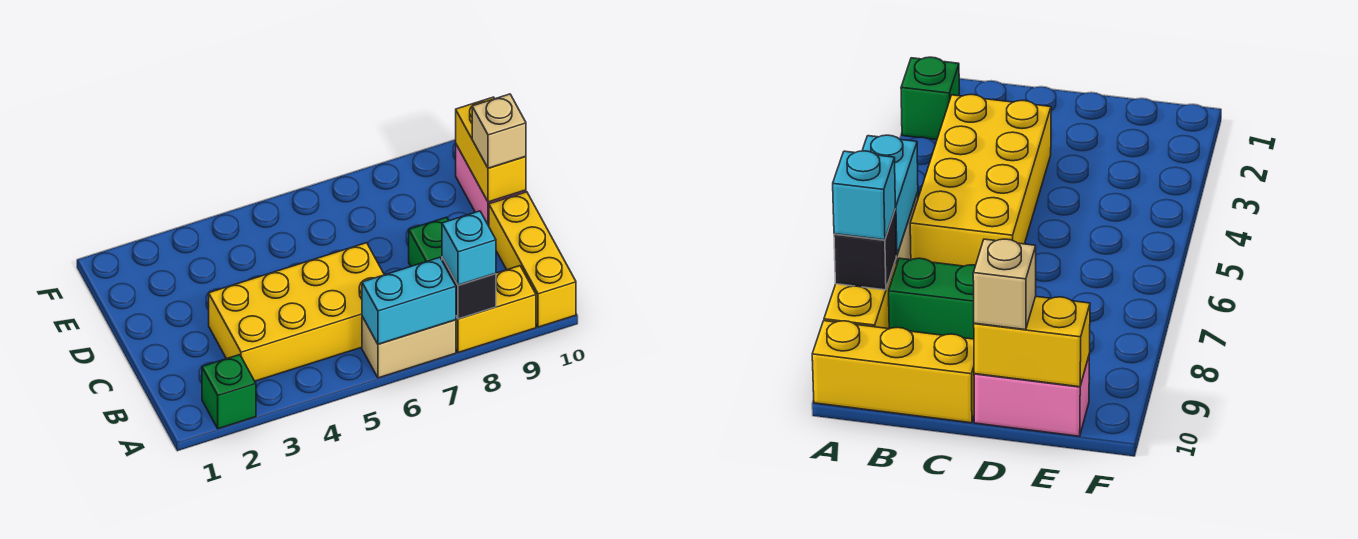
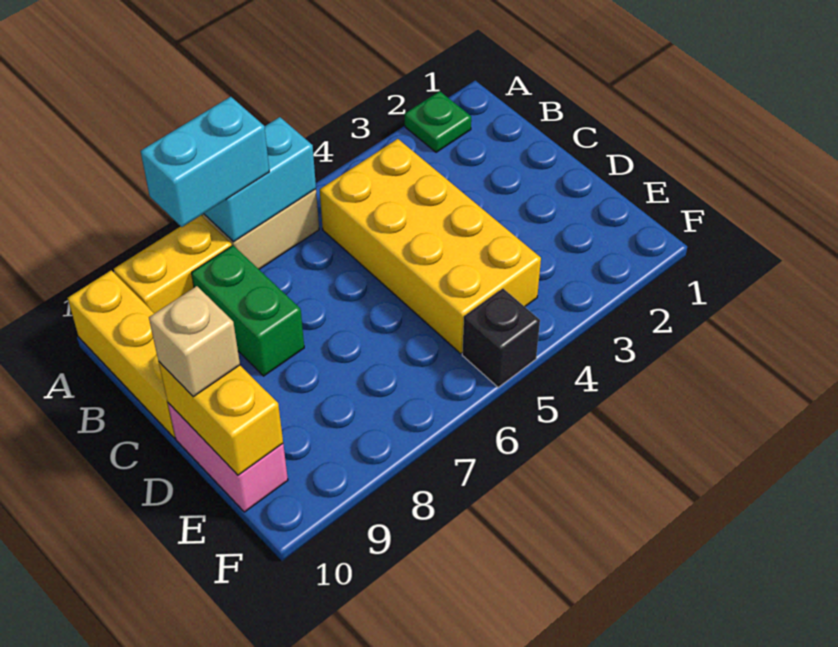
green brick A2 level 1 -> green plate A2 level 1
black brick A8 level 2 -> black brick F5 level 1
cyan brick A8 level 3 -> cyan brick A7:A8 level 3
yellow brick B3:C6 level 1 -> yellow brick B4:E5 level 1

